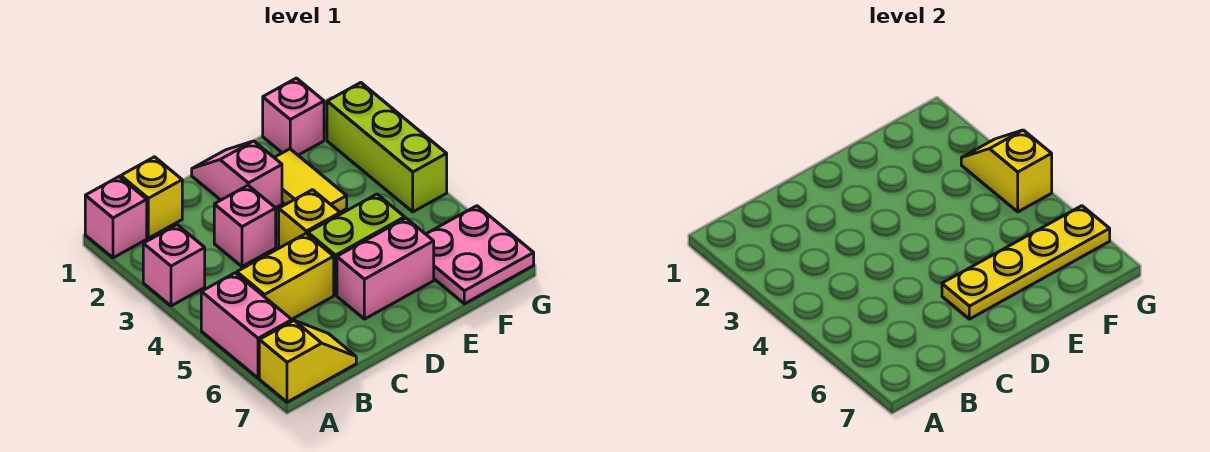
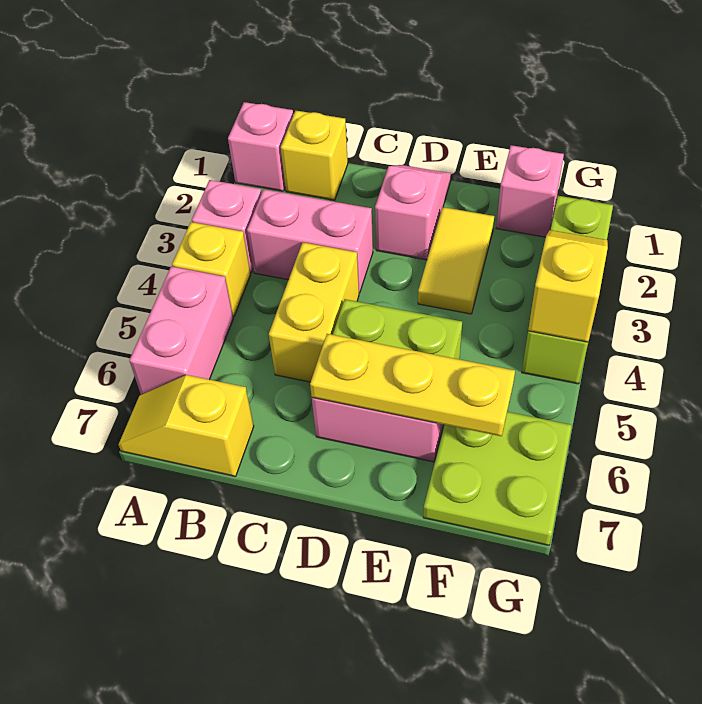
yellow slope A7:B7 level 1 top A -> yellow slope A7:B7 level 1 top B
yellow brick B5:C5 level 1 -> yellow brick C4:C5 level 1
pink brick C3 level 1 -> pink brick B3:C3 level 1
yellow brick D4 level 1 -> yellow brick A4 level 1
yellow plate D6:G6 level 2 -> yellow plate D6:F6 level 2
pink plate F6:G7 level 1 -> lime plate F6:G7 level 1

